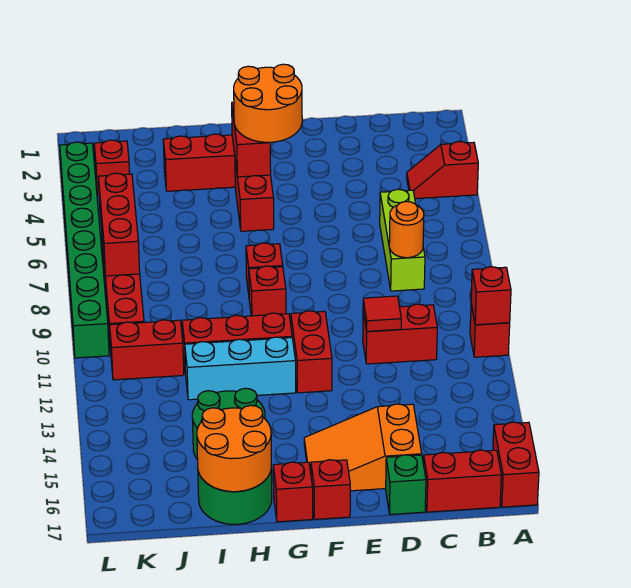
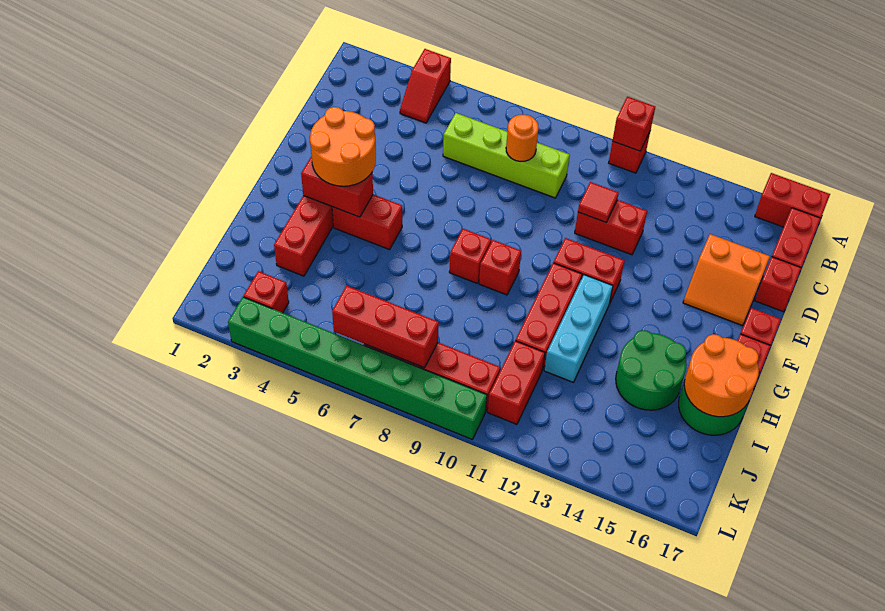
lime brick C6:C8 level 1 -> lime brick C6:C9 level 1
red brick C11:D11 level 1 -> red brick D11:D12 level 1
orange slope D15:F16 level 1 top D -> orange slope D15:E16 level 1 top D
green brick D17 level 1 -> red brick D17 level 1

